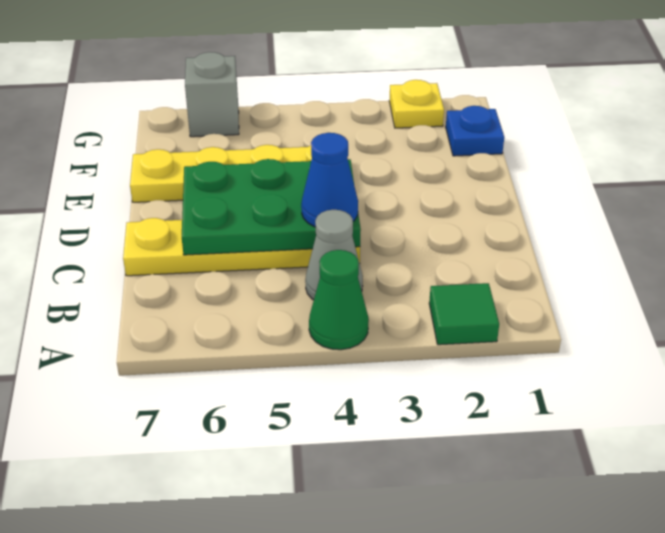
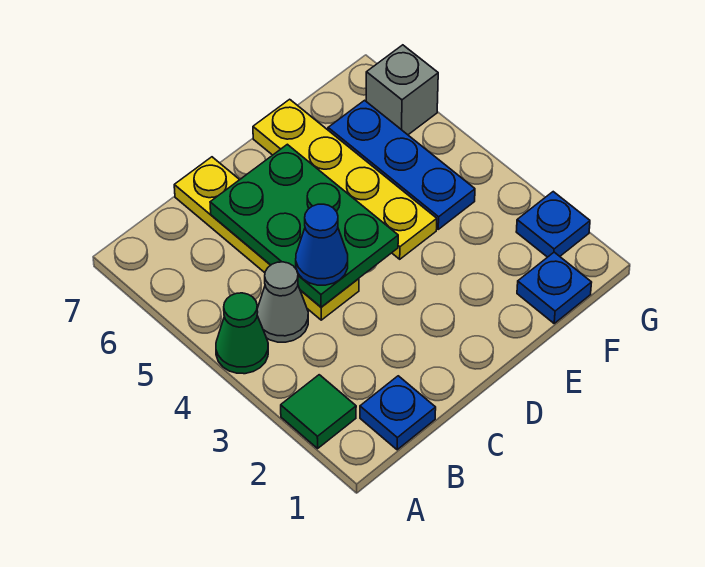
none -> blue plate B1 level 1
none -> blue plate F4:F6 level 1
yellow plate G2 level 1 -> blue plate G2 level 1

